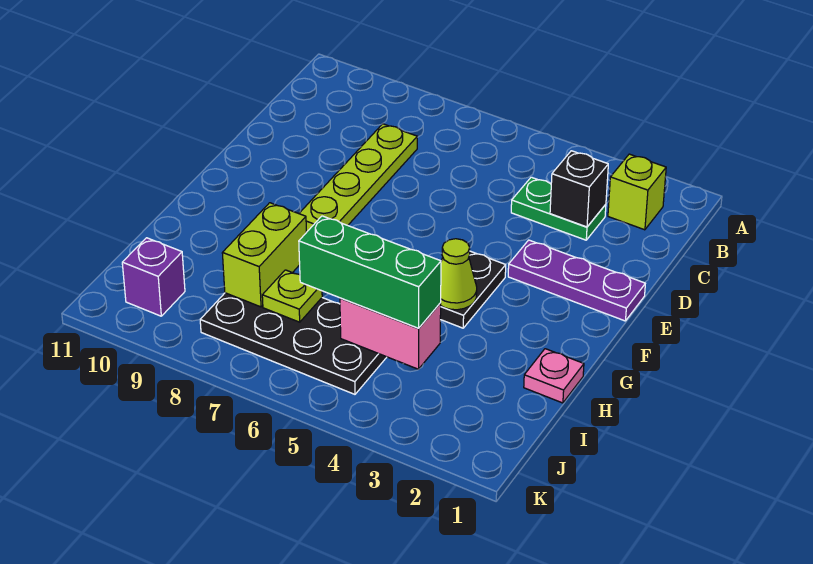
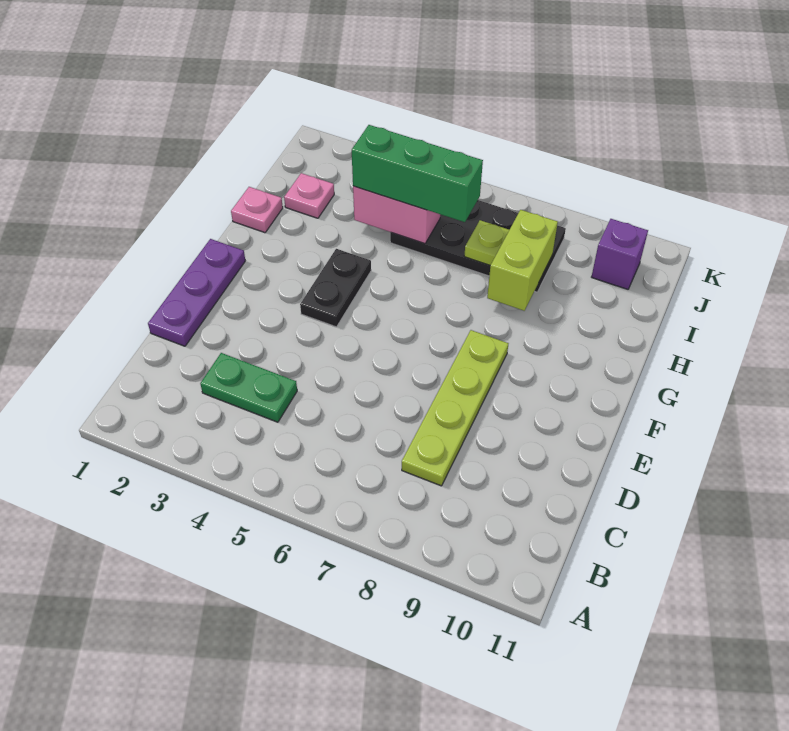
lime brick B2 level 1 -> none
black brick C3 level 2 -> none
purple plate E1:E3 level 1 -> purple plate D1:F1 level 1
lime cone G4 level 2 -> none
none -> pink plate I2 level 1

